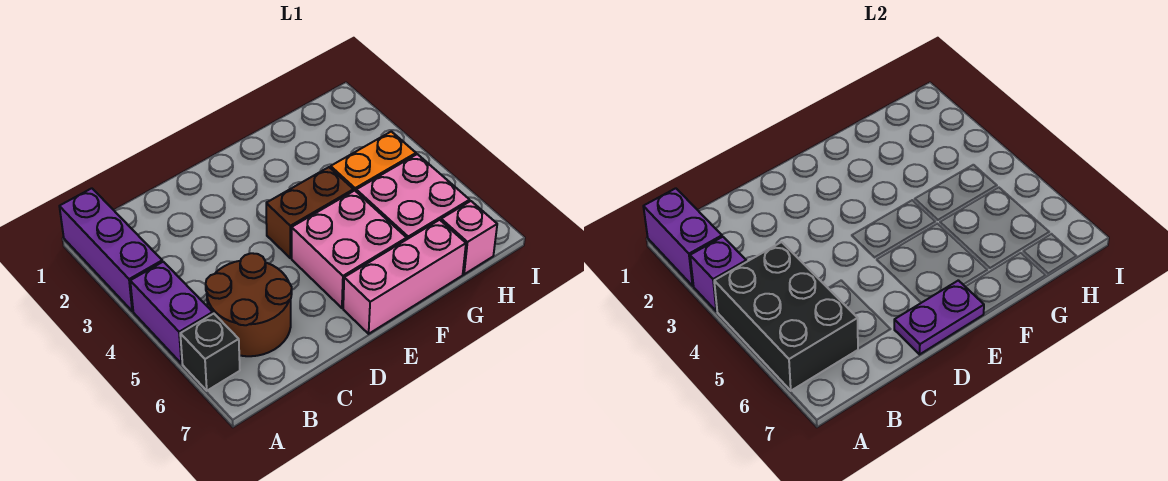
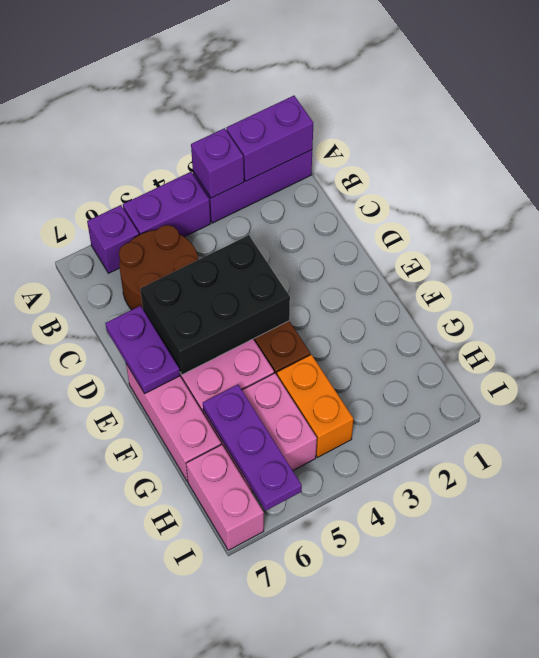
black brick A4:B6 level 2 -> black brick D4:E6 level 2
black brick A6 level 1 -> purple brick A6 level 1
none -> purple plate G6:I6 level 2
pink brick H7 level 1 -> pink brick H7:I7 level 1

